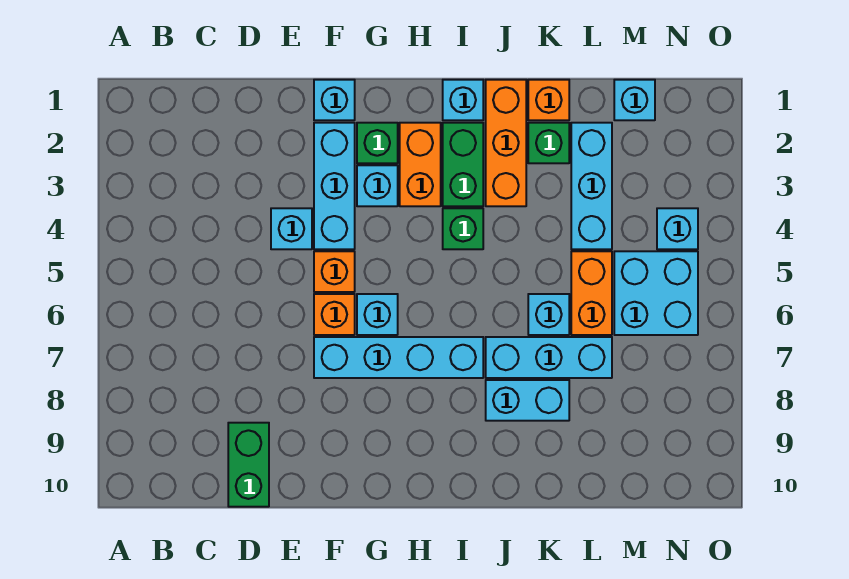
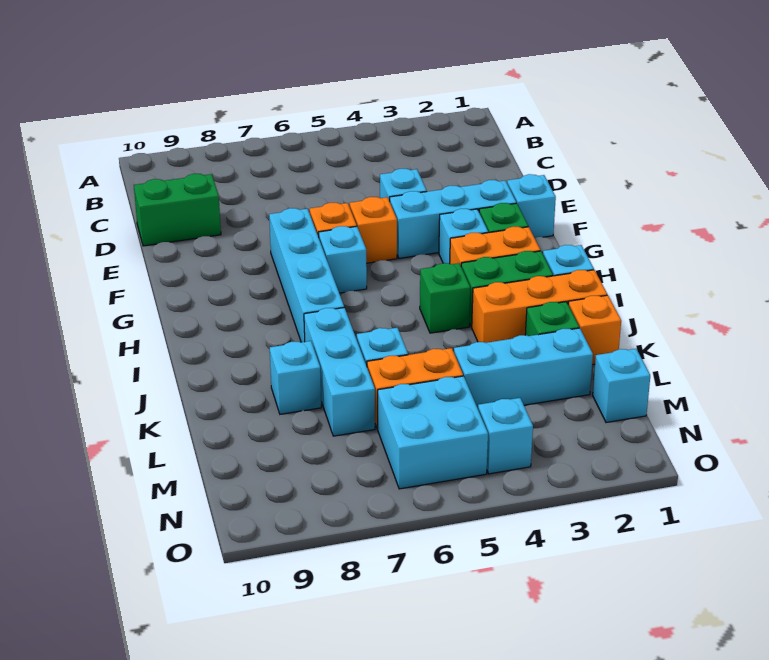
cyan brick J8:K8 level 1 -> cyan brick K8 level 1

